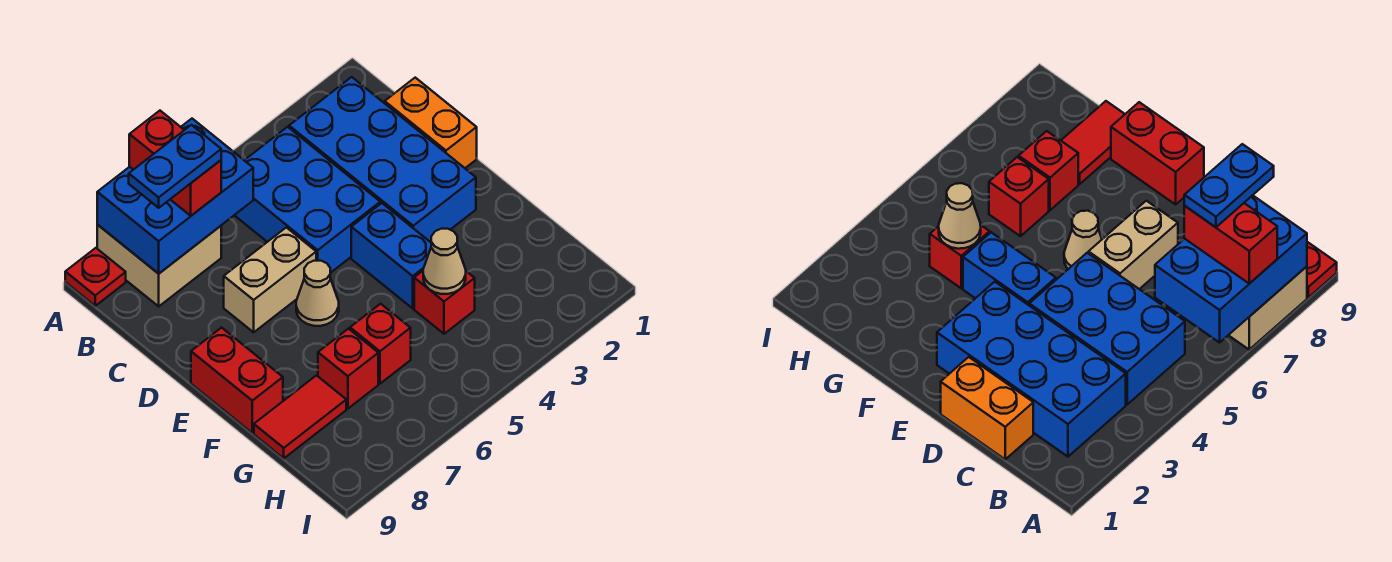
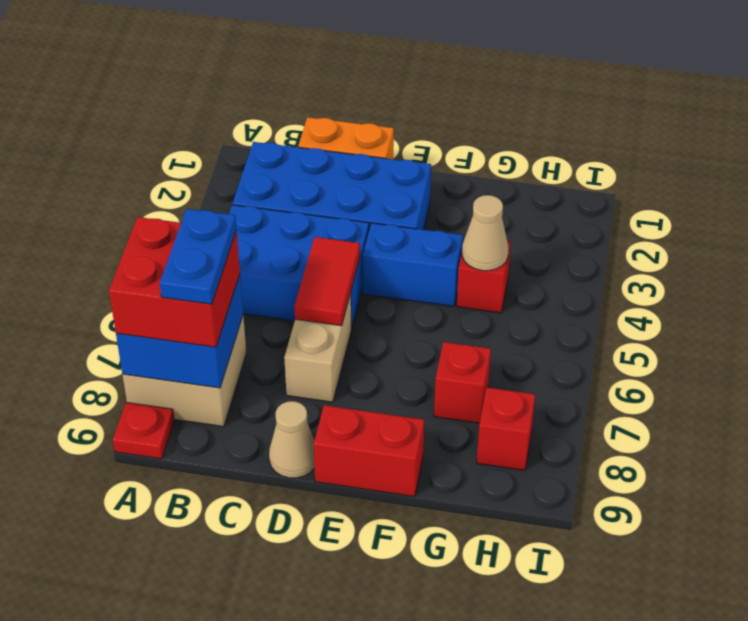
blue brick A6:B8 level 2 -> blue brick A7:B8 level 2
red brick A7:B7 level 3 -> red brick A7:B8 level 3
tan cone E6 level 1 -> tan cone D9 level 1
red brick G6 level 1 -> red brick H8 level 1
red tile G8:G9 level 1 -> red tile D5:D6 level 2

